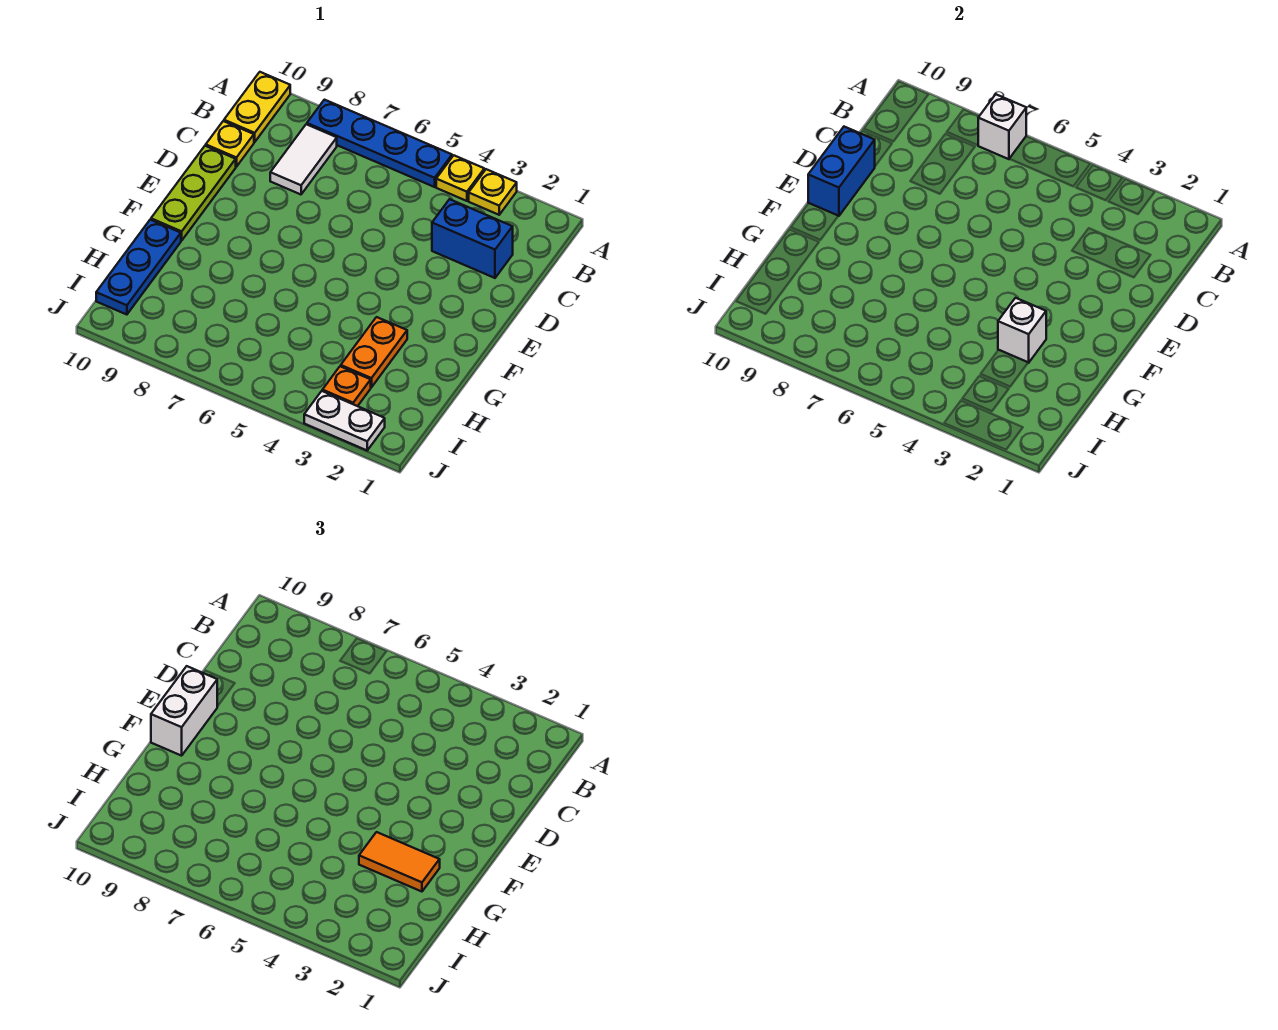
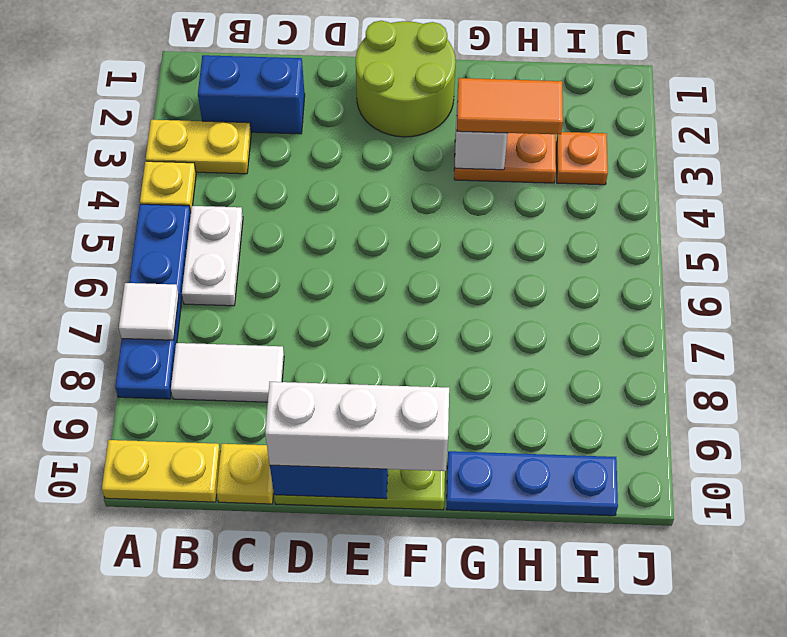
yellow plate A3 level 1 -> yellow plate A3:B3 level 1
white brick A7 level 2 -> white tile A7 level 2
blue brick C2:C3 level 1 -> blue brick B2:C2 level 1
none -> lime round brick E1:F2 level 1
white brick E10:F10 level 3 -> white brick D10:F10 level 3
orange tile G2:G3 level 3 -> orange tile G3:H3 level 3
white plate J2:J3 level 1 -> white plate B5:B6 level 1

